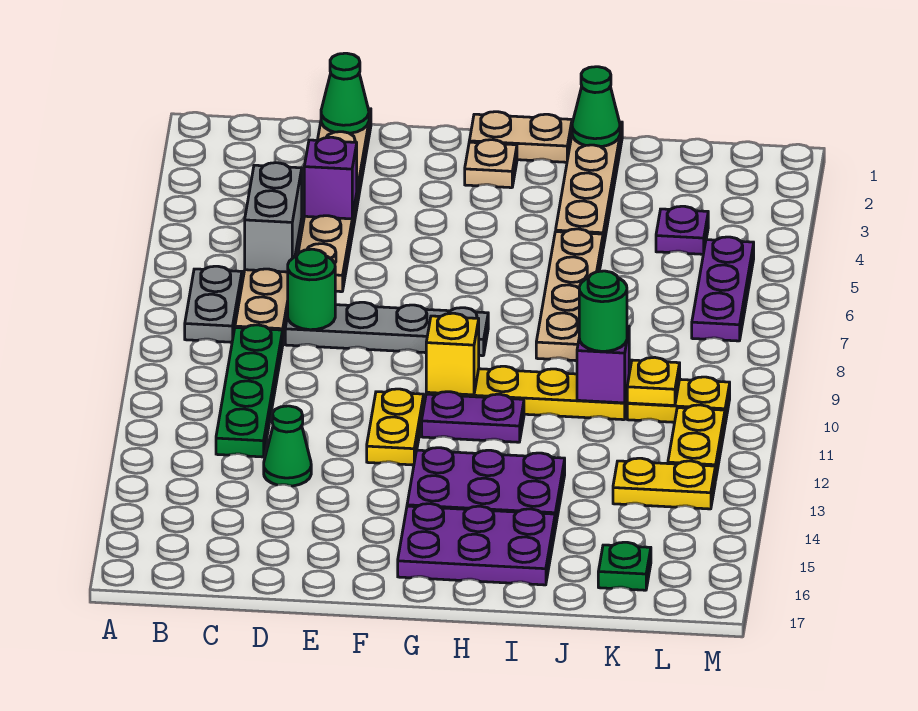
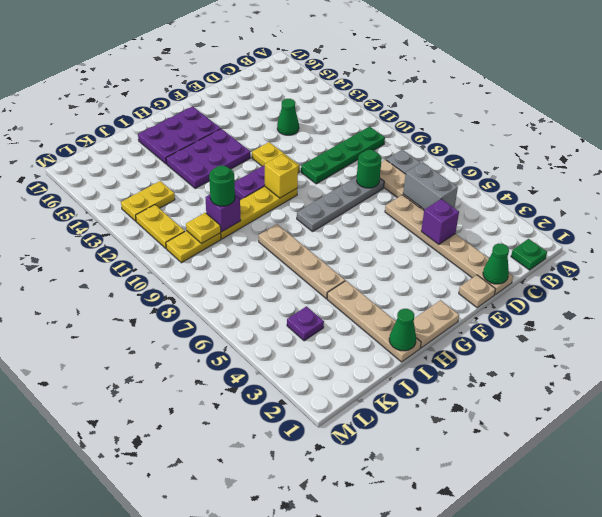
green plate C9:C12 level 1 -> green plate B10:E10 level 1
tan plate G2 level 1 -> tan plate E1 level 1
green plate K16 level 1 -> green plate B1 level 1
purple plate L5:L7 level 1 -> none

